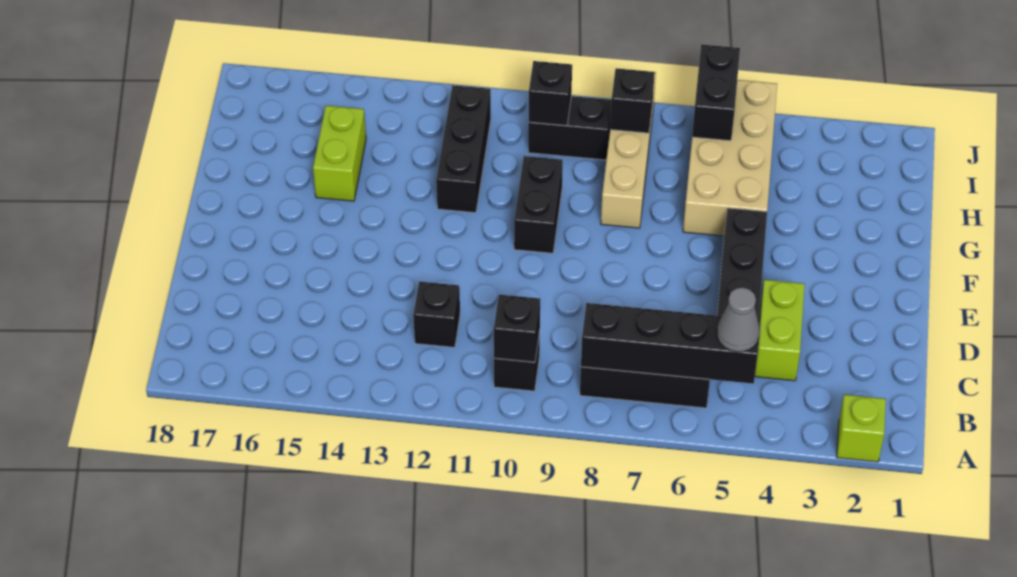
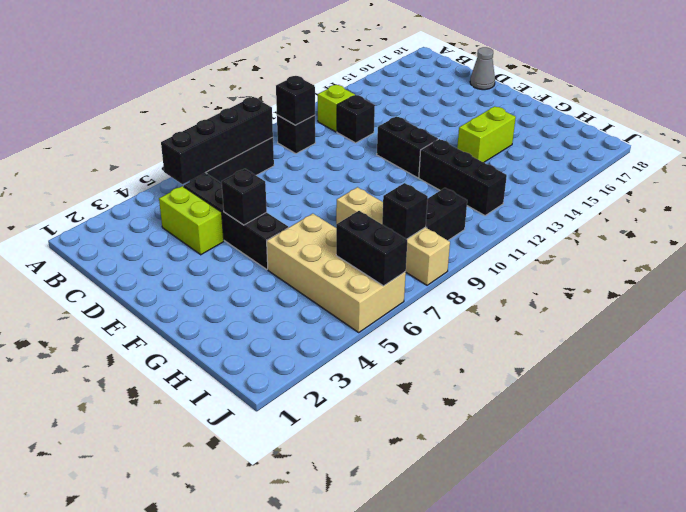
lime brick A2 level 1 -> lime brick B12 level 1
grey cone B5 level 3 -> grey cone D18 level 1
black brick F10:G10 level 1 -> black brick E12:F12 level 1
lime brick G15:H15 level 1 -> lime brick G14:G15 level 1
black brick I10 level 2 -> black brick E5 level 2

